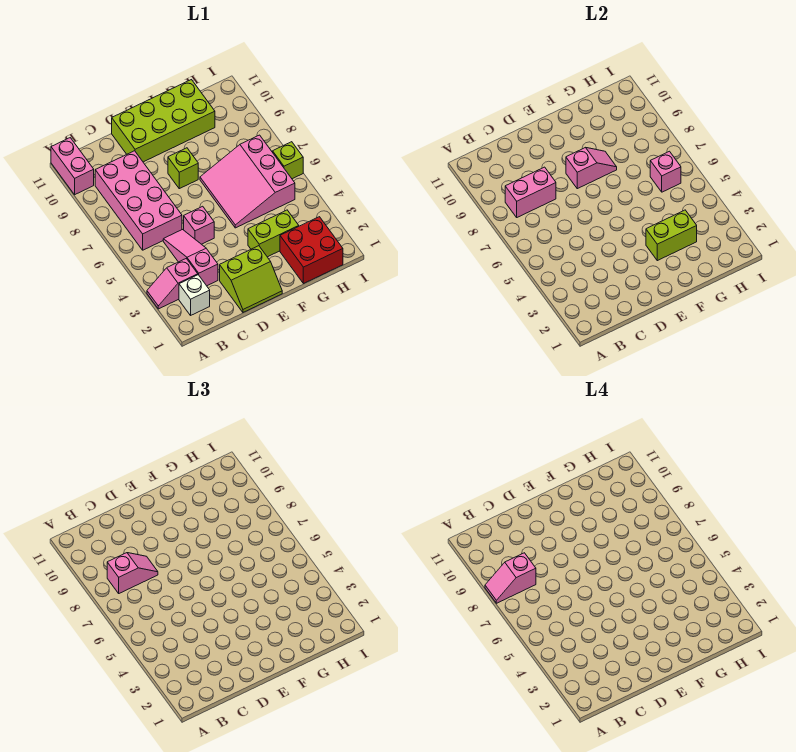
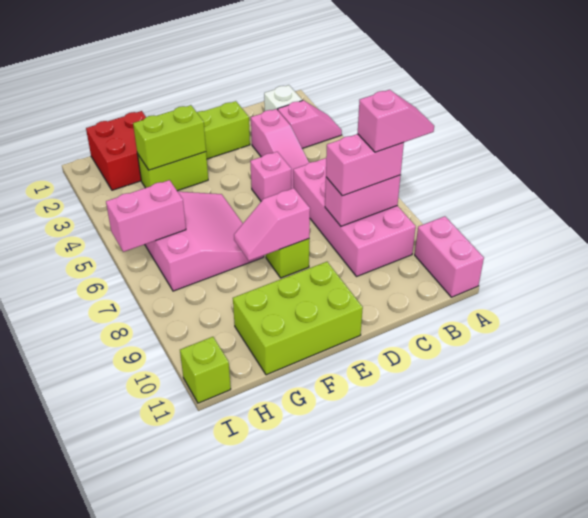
pink slope B8:C8 level 3 top B -> pink brick B8:C8 level 3
lime brick D10:G11 level 1 -> lime brick E10:G11 level 1
pink brick H6 level 2 -> pink brick H6:I6 level 2
lime brick I6 level 1 -> lime brick I11 level 1

